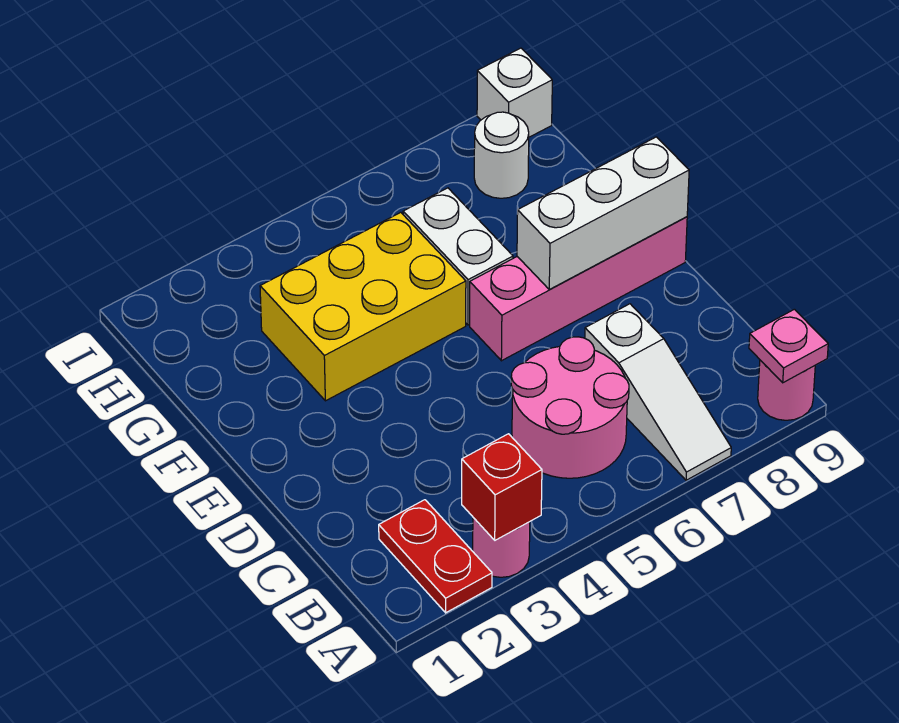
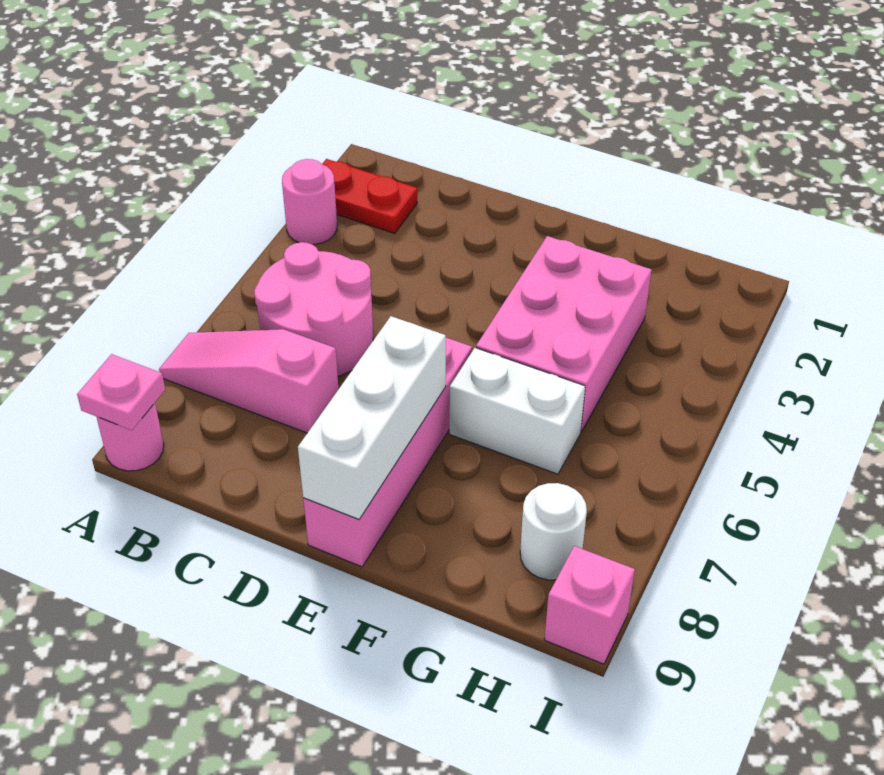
red brick A3 level 2 -> none
white slope A7:C7 level 1 top C -> pink slope A7:C7 level 1 top C
yellow brick F3:G5 level 1 -> pink brick F3:G5 level 1
white brick I9 level 1 -> pink brick I9 level 1

